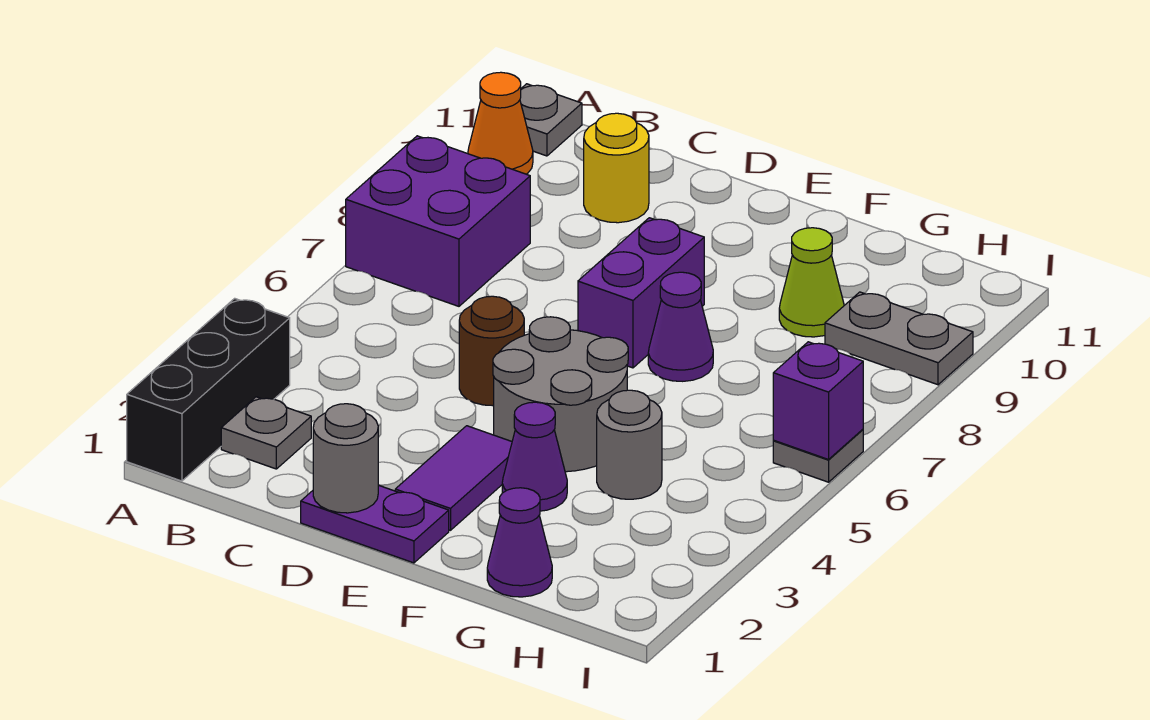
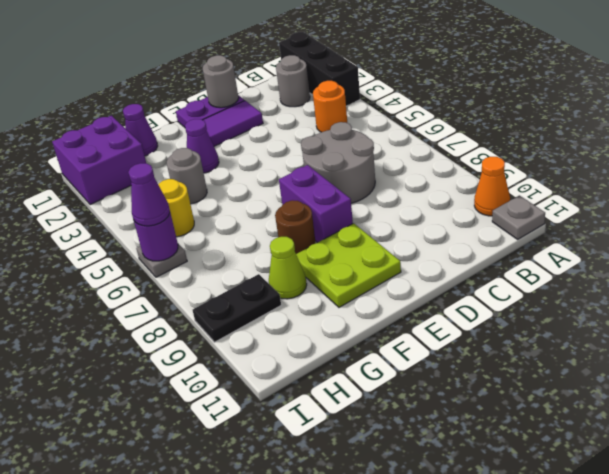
purple brick A7:B8 level 1 -> purple brick H1:I2 level 1
grey plate B2 level 1 -> grey round brick B2 level 1
none -> orange round brick B4 level 1
yellow round brick C10 level 1 -> yellow round brick H5 level 1
brown round brick D5 level 1 -> brown round brick F8 level 1
purple tile E2:E3 level 1 -> purple tile D2:E2 level 1
grey round brick E4:F5 level 1 -> grey round brick C6:D7 level 1
none -> lime plate E9:F10 level 1
purple cone F7 level 1 -> purple cone I6 level 3
grey plate H9:I9 level 1 -> black plate H9:I9 level 1
purple brick I6 level 2 -> purple round brick I6 level 2

